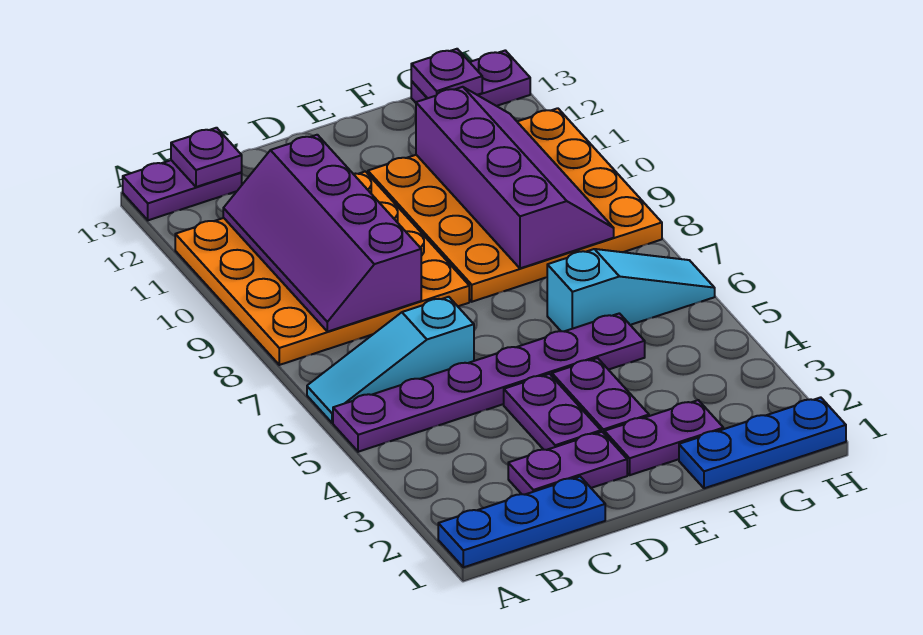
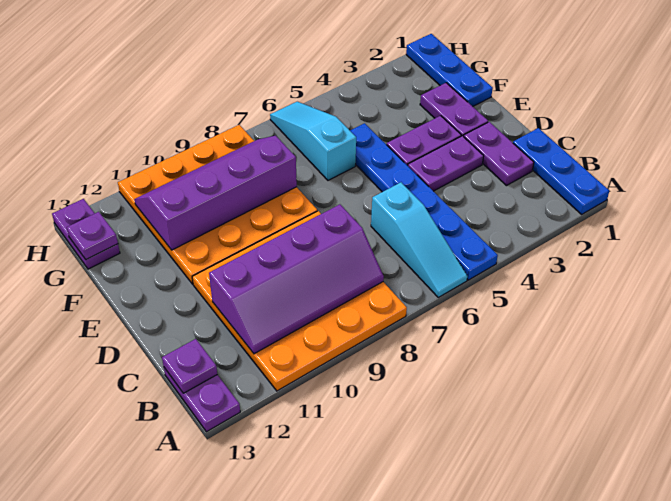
purple plate A5:F5 level 1 -> blue plate A5:F5 level 1

